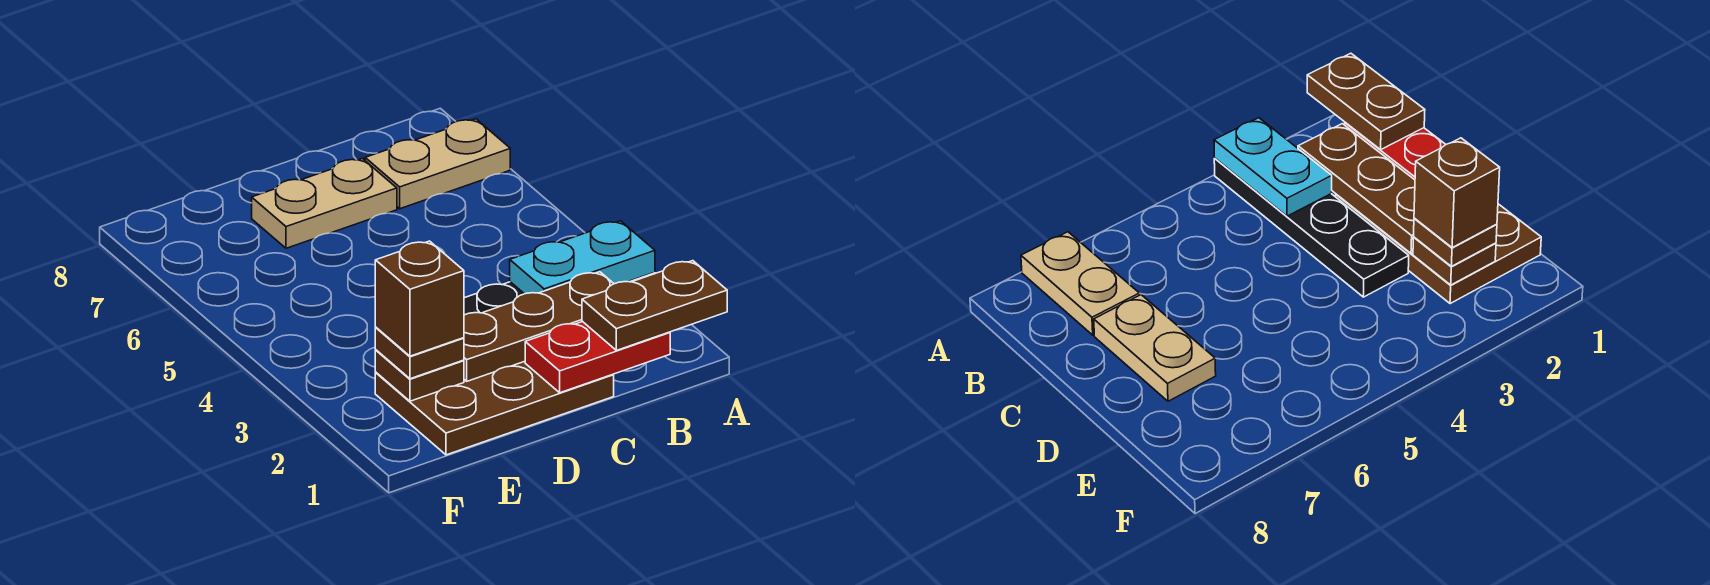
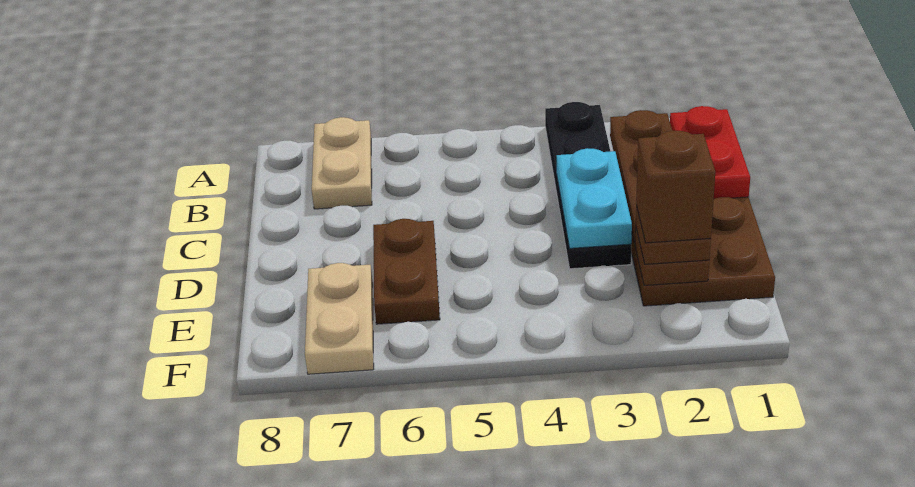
brown plate A1:B1 level 3 -> brown plate D6:E6 level 1
cyan plate A3:B3 level 2 -> cyan plate C3:D3 level 2
tan plate C7:D7 level 1 -> tan plate E7:F7 level 1

